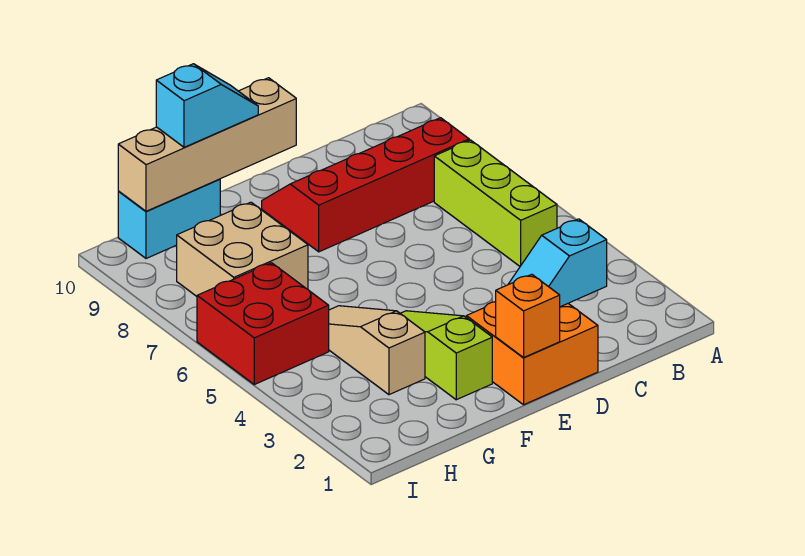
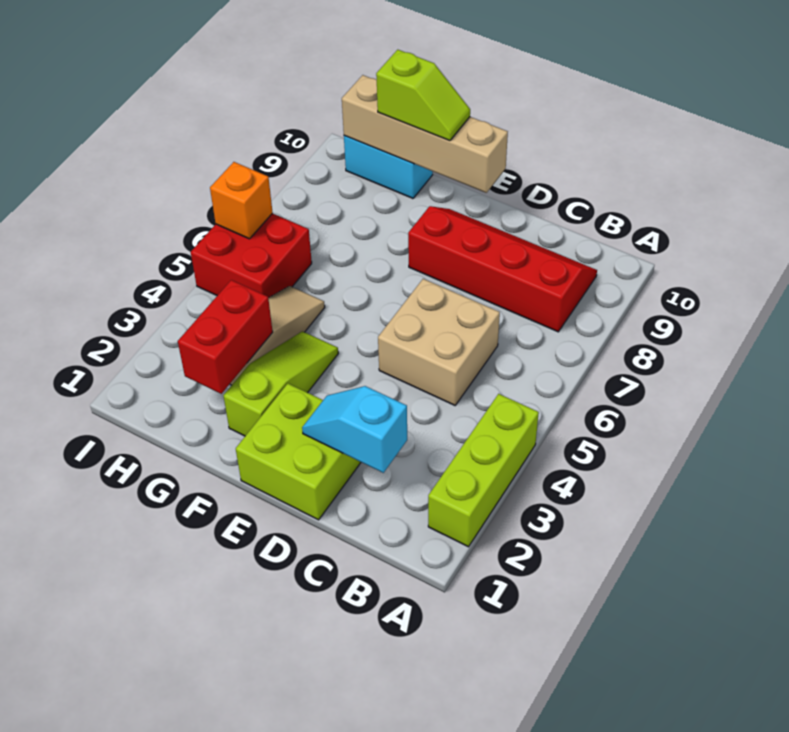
lime brick B5:B7 level 1 -> lime brick A2:A4 level 1
orange brick D1:E2 level 1 -> lime brick D1:E2 level 1
orange brick E1 level 2 -> orange brick I6 level 2
cyan slope F10:G10 level 3 top G -> lime slope F10:G10 level 3 top G
none -> red brick G2:G3 level 2
tan brick G7:H8 level 1 -> tan brick C5:D6 level 1

